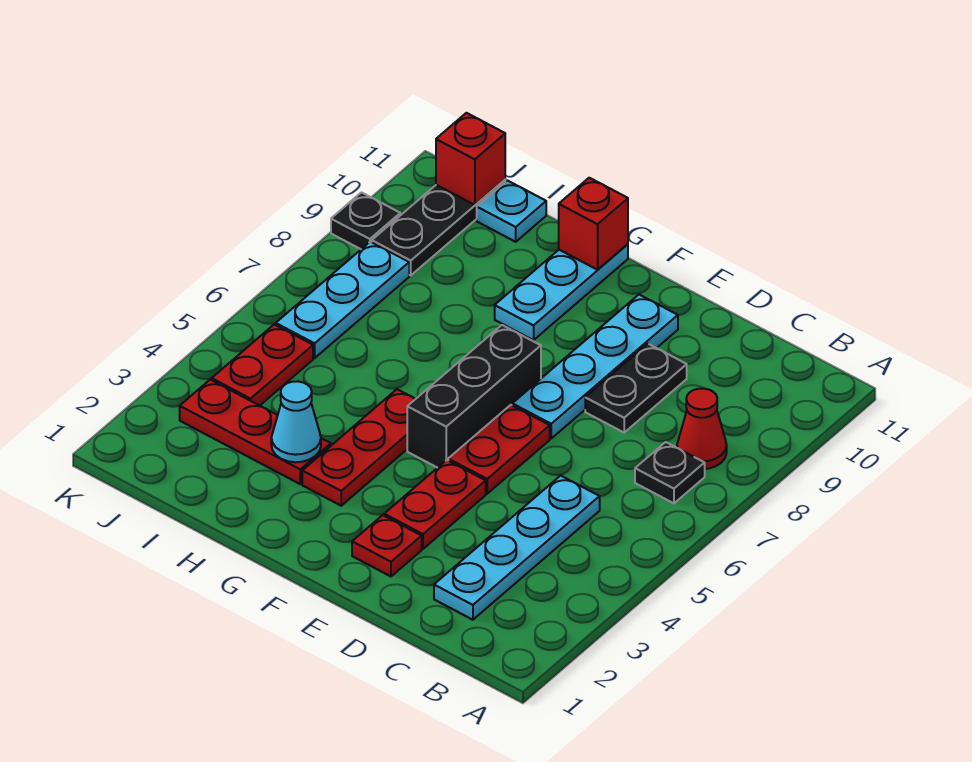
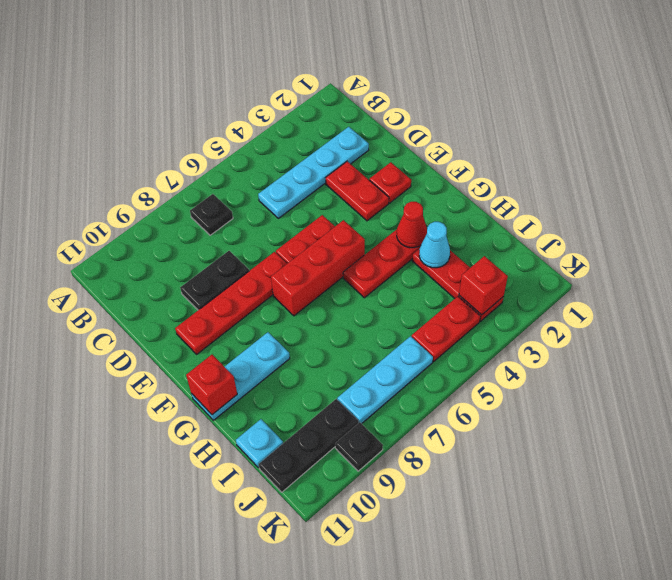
red cone B8 level 1 -> red cone G3 level 2
red plate E3:E4 level 1 -> red plate D3:E3 level 1
cyan plate E7:E10 level 1 -> red plate E7:E10 level 1
black brick F5:F7 level 1 -> red brick F5:F7 level 1
red brick J11 level 2 -> red brick J3 level 2

